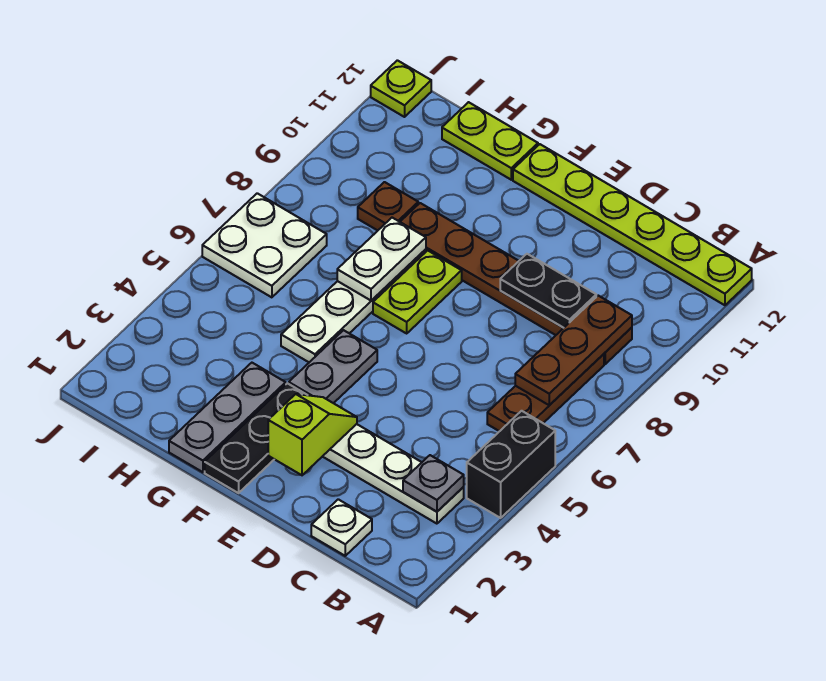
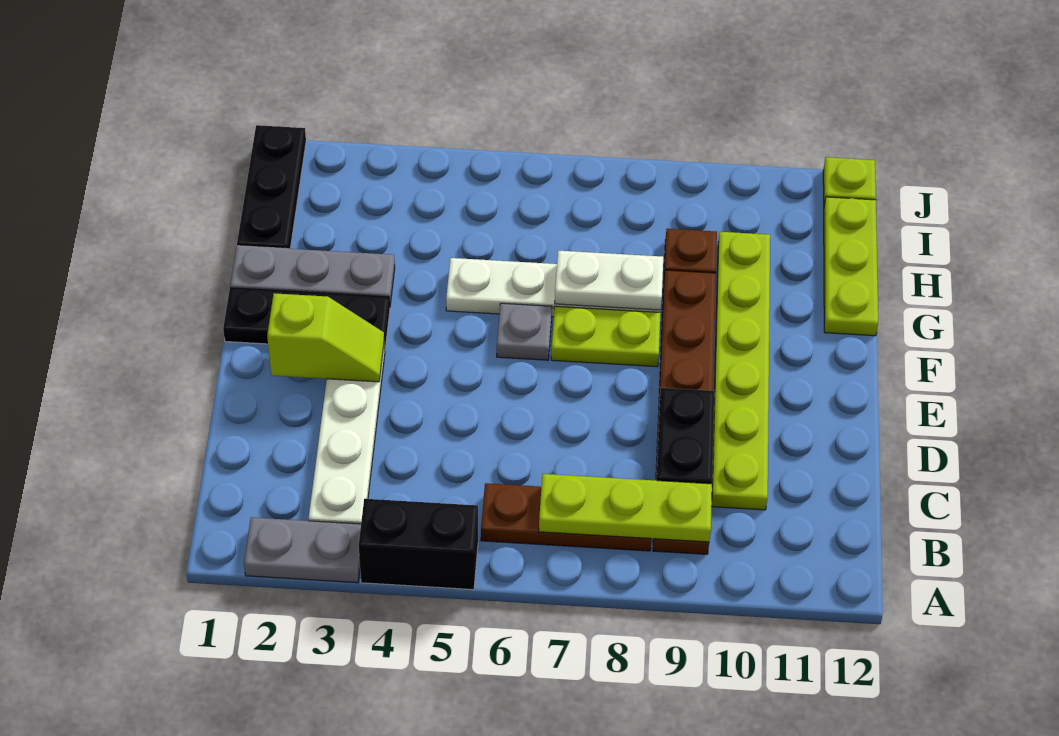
lime plate A12:F12 level 1 -> lime plate C10:H10 level 1
grey plate B3 level 2 -> grey plate F6 level 1
brown plate B7:B9 level 2 -> lime plate B7:B9 level 2
white plate C1 level 1 -> none
grey plate F4:F5 level 1 -> grey plate A2:A3 level 1
lime plate G12:H12 level 1 -> lime plate G12:I12 level 1
none -> black plate H1:J1 level 1
white plate I6:J7 level 1 -> none

